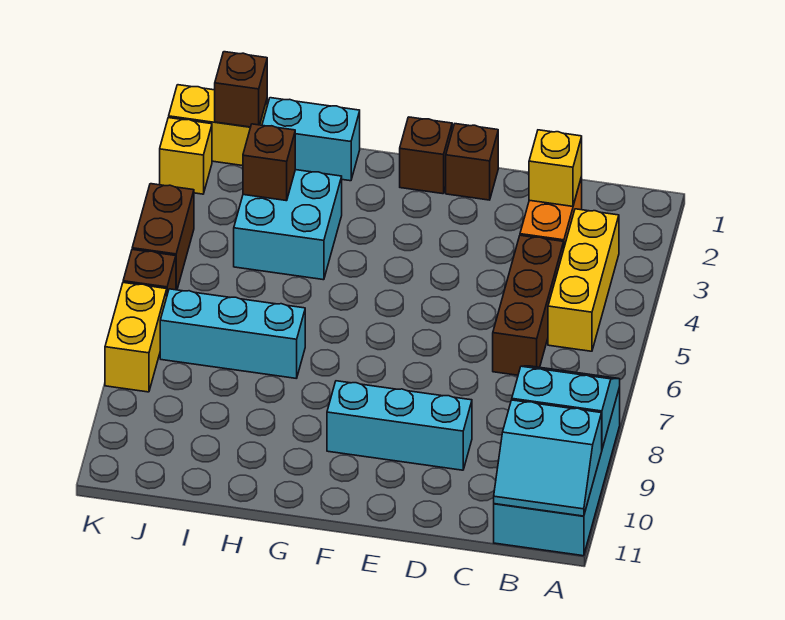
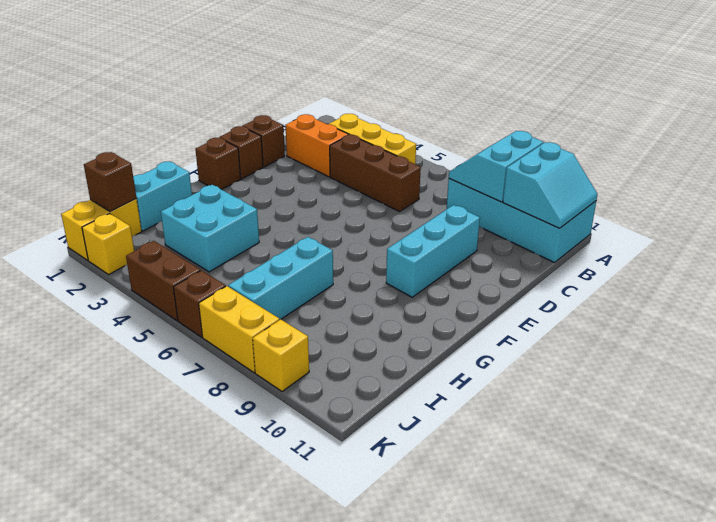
yellow brick C2 level 2 -> yellow brick K9 level 1
brown brick I3 level 2 -> brown brick D1 level 1

